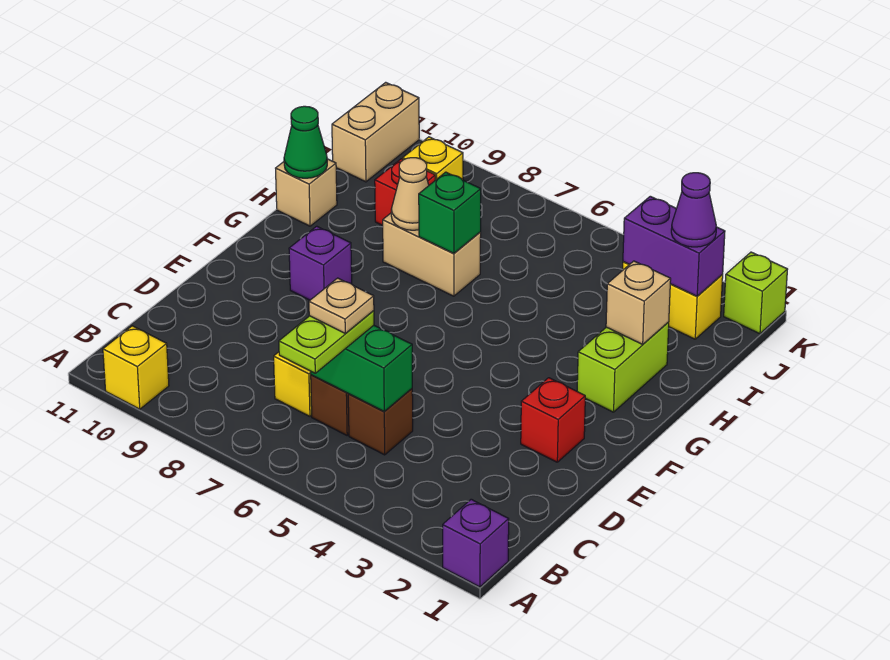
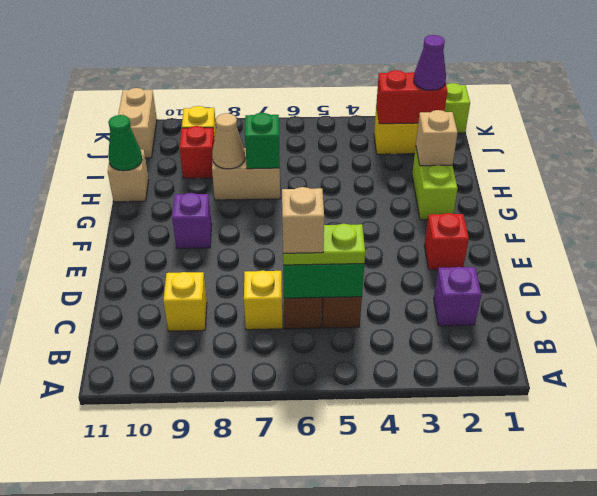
purple brick A1 level 1 -> purple brick C2 level 1
yellow brick A10 level 1 -> yellow brick C9 level 1
lime plate B6:C6 level 3 -> lime plate C5:C6 level 3
tan plate C6 level 4 -> tan brick C6 level 4
purple brick J2:J3 level 2 -> red brick J2:J3 level 2

